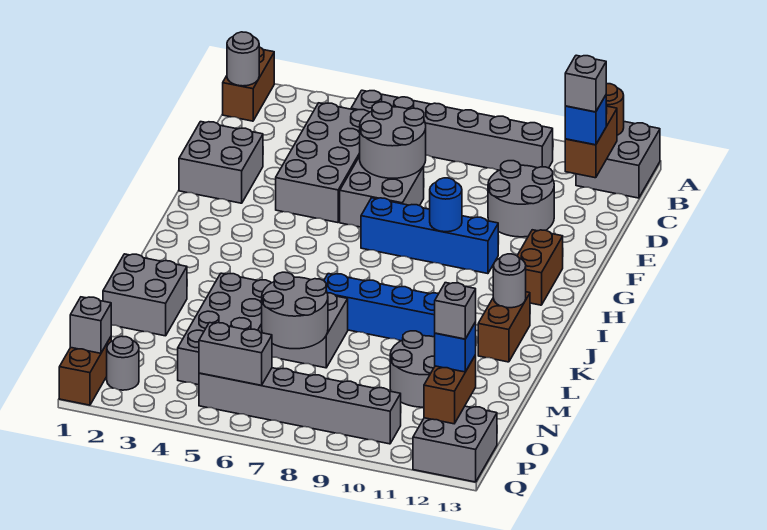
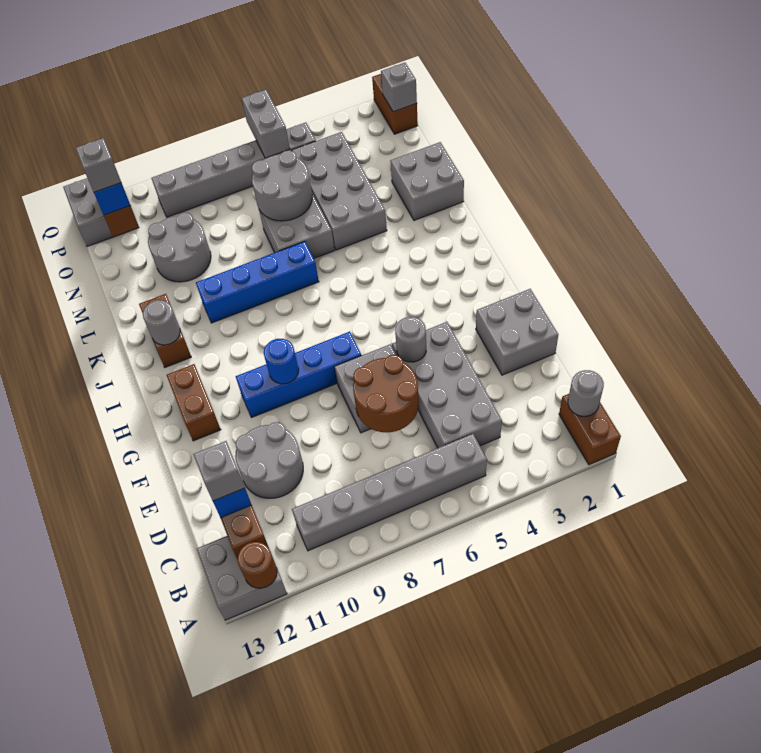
grey round brick D6:E7 level 2 -> brown round brick D6:E7 level 2
grey round brick P2 level 1 -> grey round brick F5 level 2
grey brick P5:P6 level 2 -> grey brick P6:Q6 level 2

